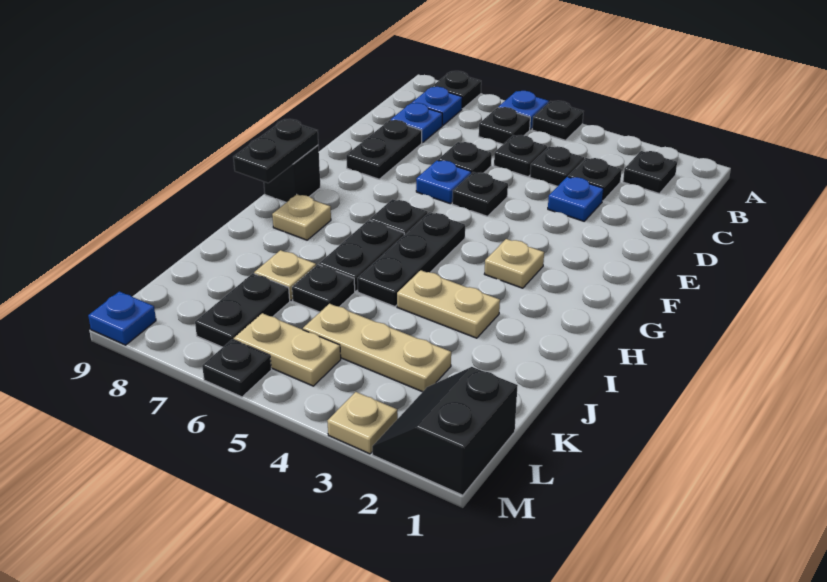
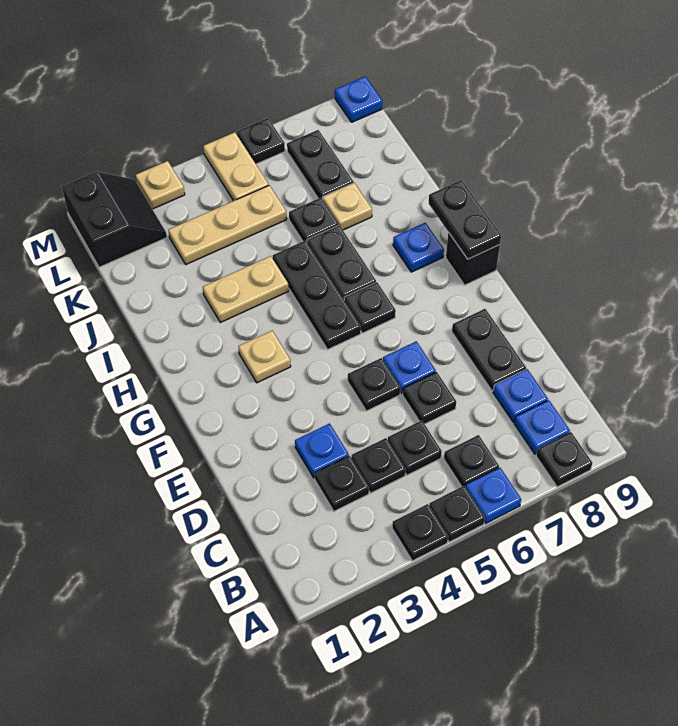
black plate B2 level 1 -> black plate A4 level 1
tan plate H8 level 1 -> blue plate H8 level 1
tan plate L5:L6 level 1 -> tan plate L5:M5 level 1

